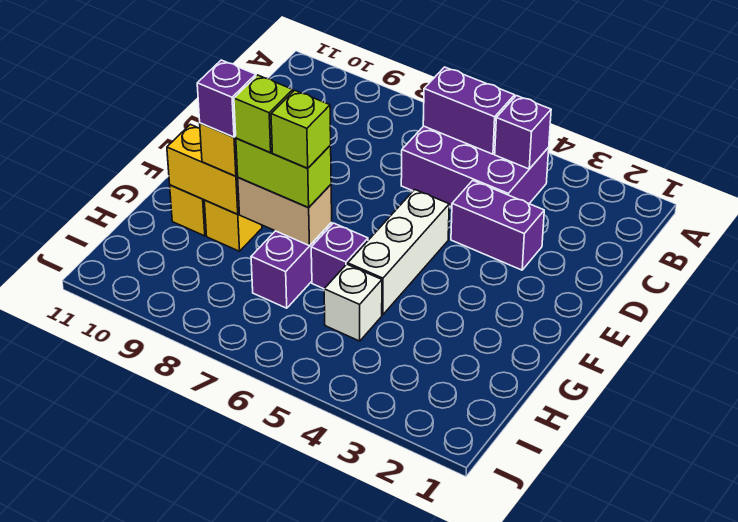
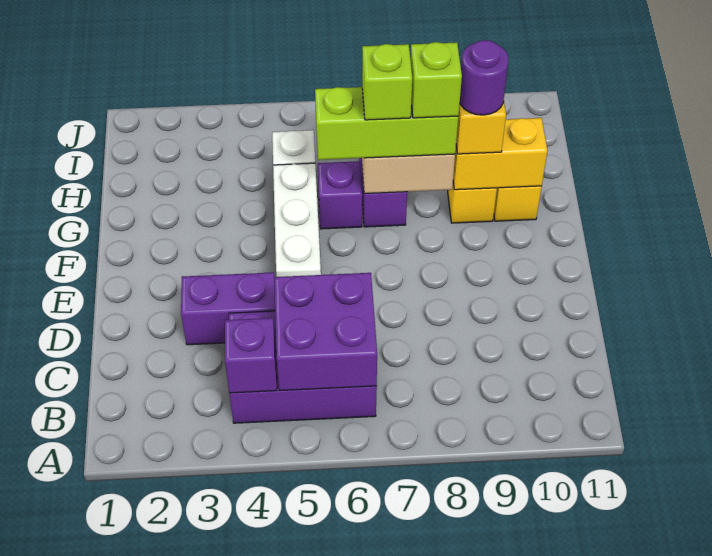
purple brick B5:B6 level 2 -> purple brick B5:C6 level 2
lime brick G7:G8 level 3 -> lime brick G6:G8 level 3
purple brick G9 level 4 -> purple round brick G9 level 4

